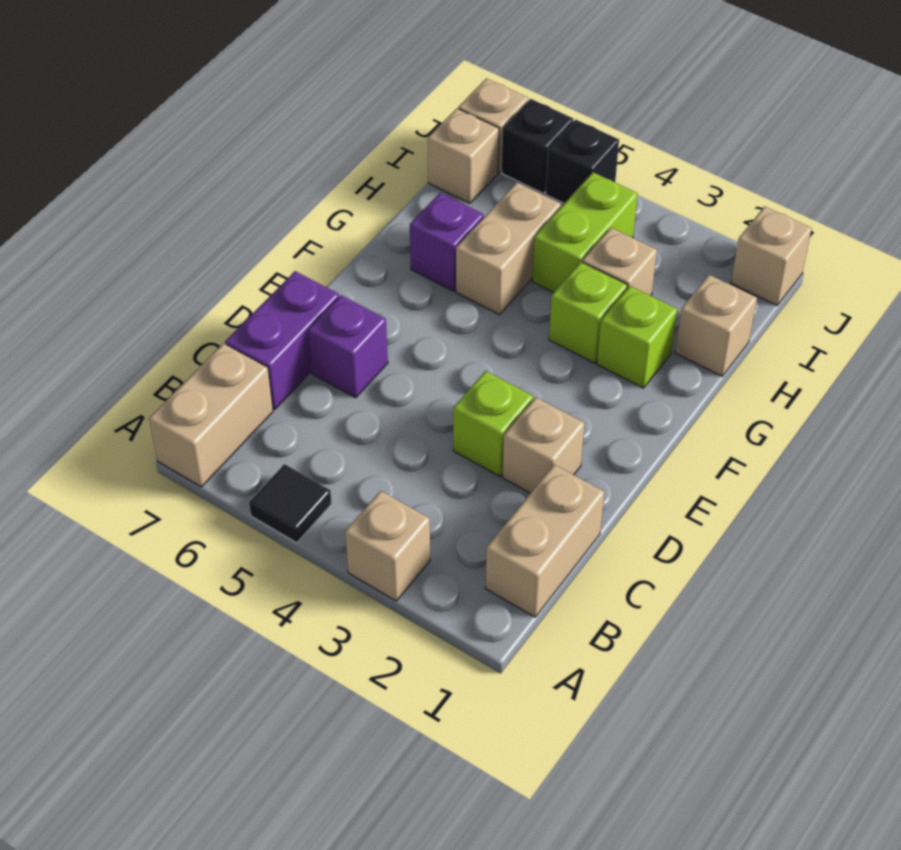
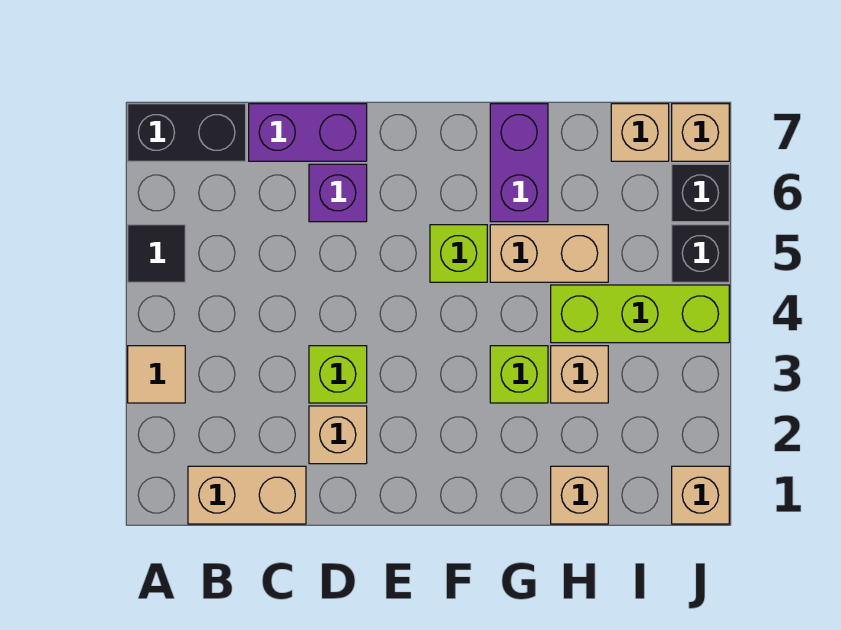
tan brick A3 level 1 -> tan tile A3 level 1
tan brick A7:B7 level 1 -> black brick A7:B7 level 1
lime brick G2 level 1 -> lime brick F5 level 1
purple brick G6 level 1 -> purple brick G6:G7 level 1
lime brick H4:I4 level 1 -> lime brick H4:J4 level 1

